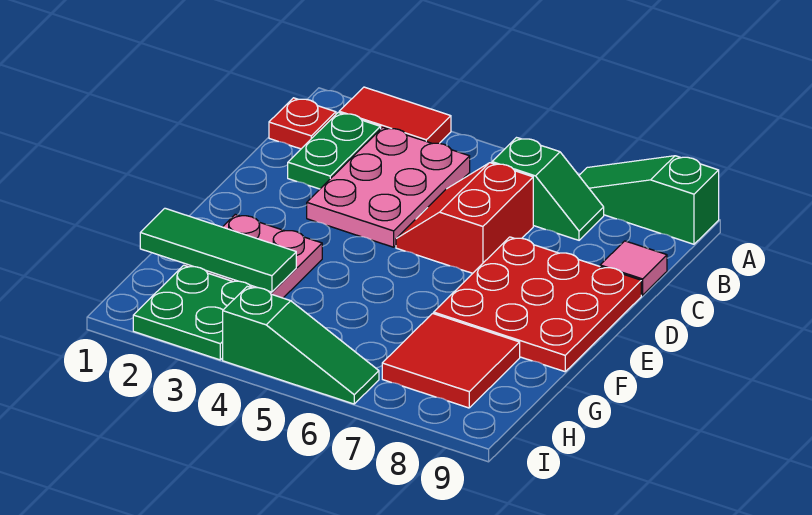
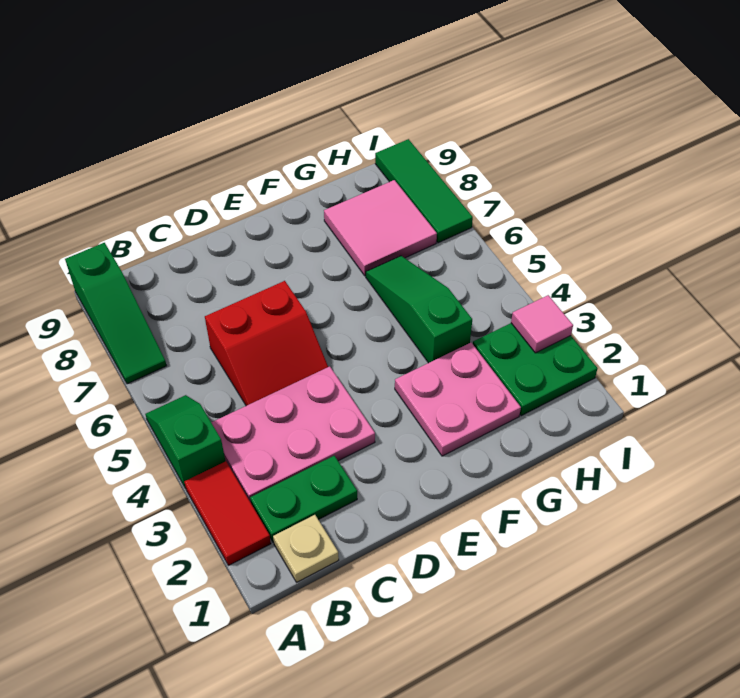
red plate B1 level 1 -> tan plate B1 level 1
green slope B6:B7 level 1 top 6 -> green slope A4:A5 level 1 top 4
pink tile C9 level 1 -> pink tile I3 level 2
red plate D7:F9 level 1 -> none
green tile G1:G3 level 2 -> green tile I7:I9 level 1
red tile G7:H8 level 1 -> pink tile G7:H8 level 1
green slope I4:I6 level 1 top 4 -> green slope G4:G6 level 1 top 4

